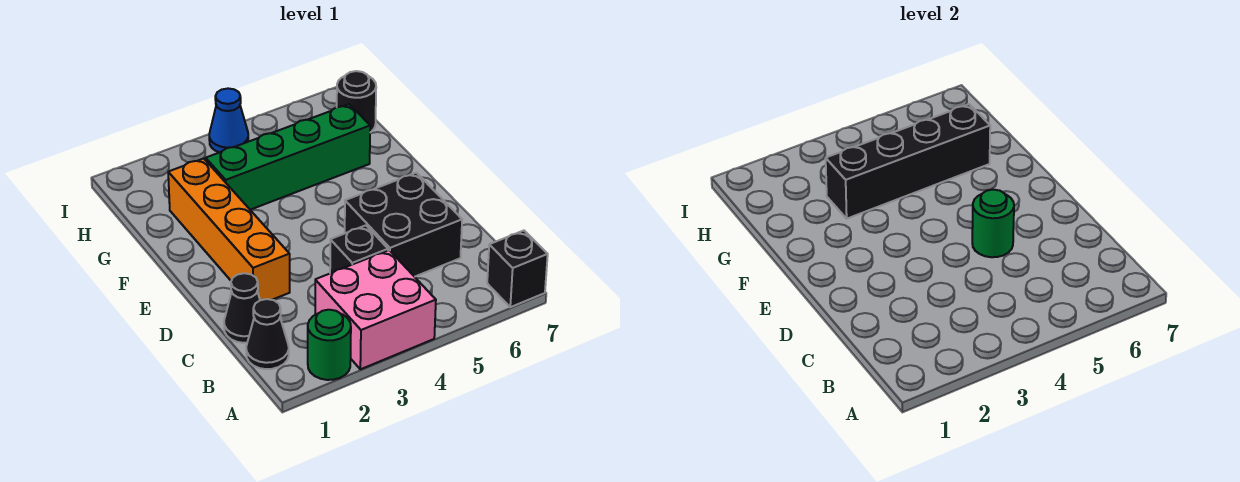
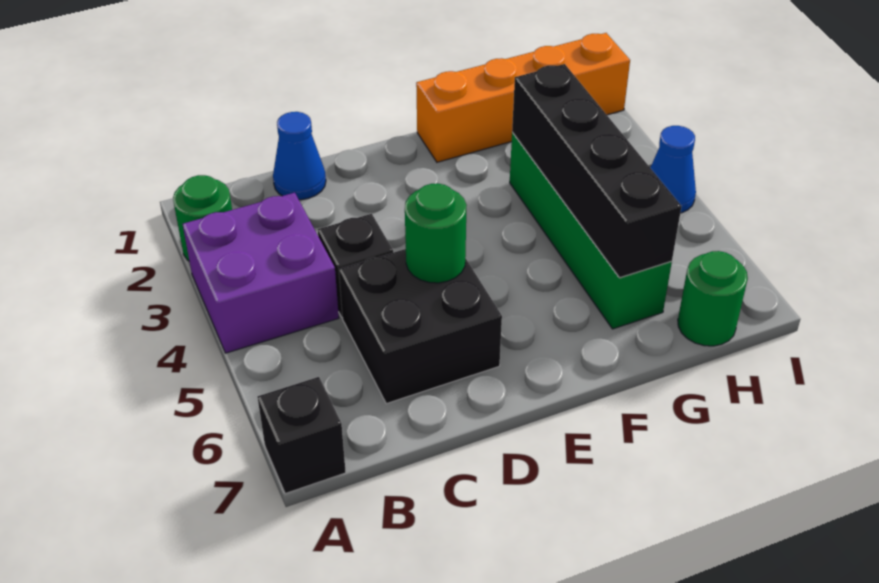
pink brick A3:B4 level 1 -> purple brick A3:B4 level 1
black cone B1 level 1 -> none
black cone C1 level 1 -> blue cone C1 level 1
orange brick D2:G2 level 1 -> orange brick F1:I1 level 1
black round brick H7 level 1 -> green round brick H7 level 1

